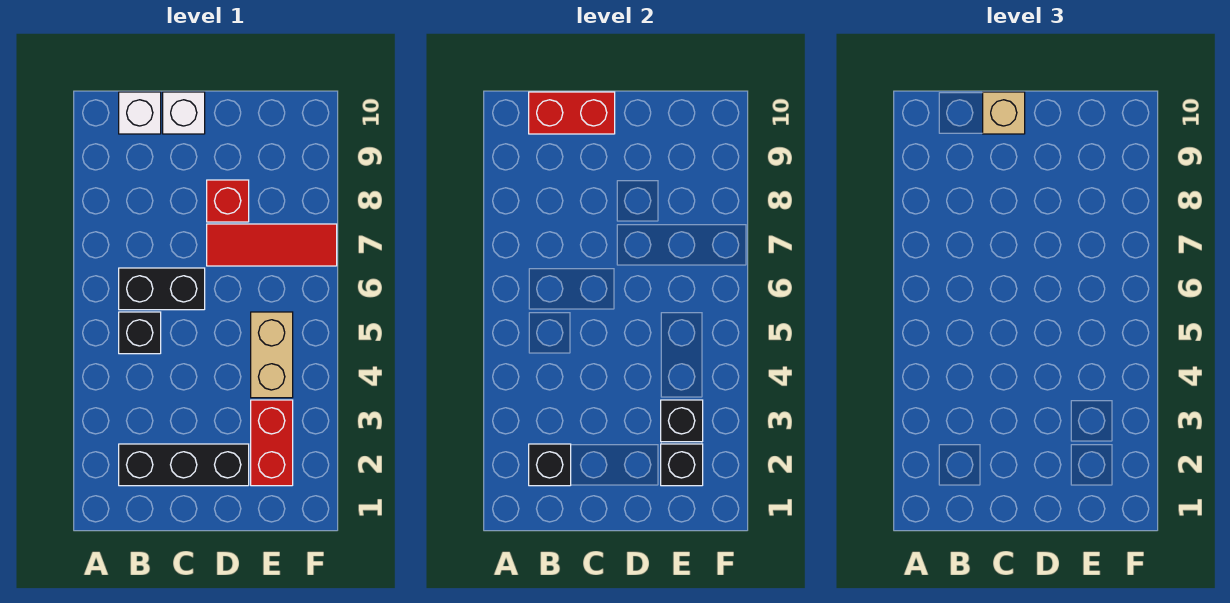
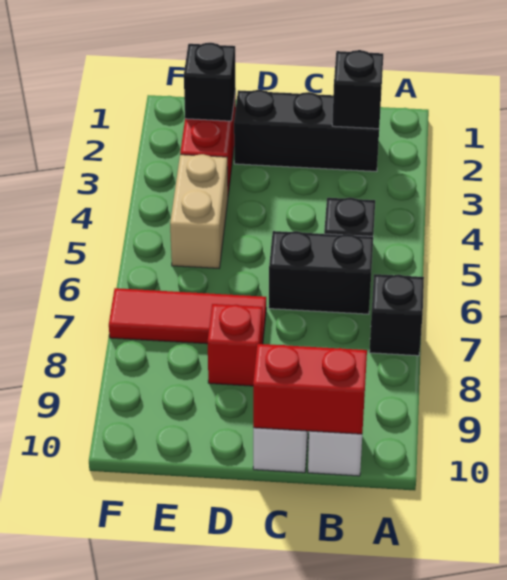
tan brick C10 level 3 -> none
black brick E3 level 2 -> black brick A7 level 1

